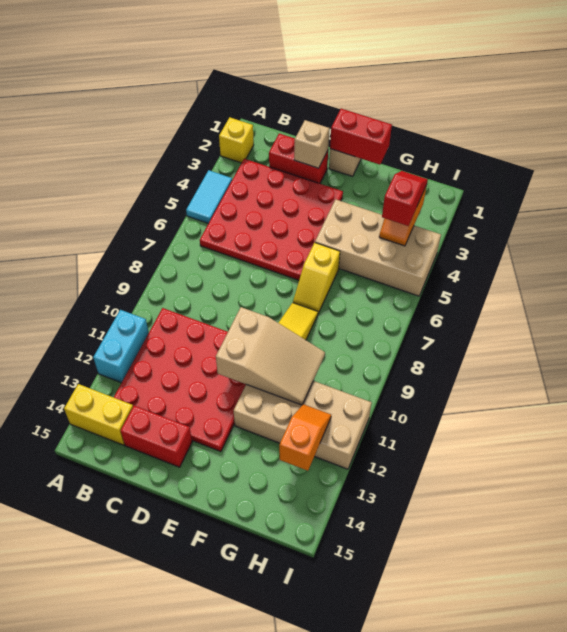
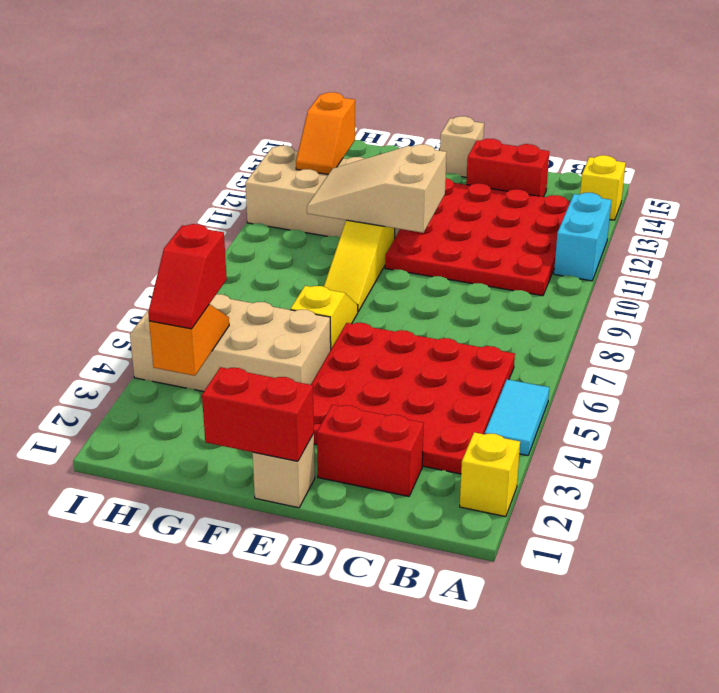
yellow brick A14:B14 level 1 -> yellow brick A14 level 1
tan brick D2 level 2 -> tan brick E15 level 1

